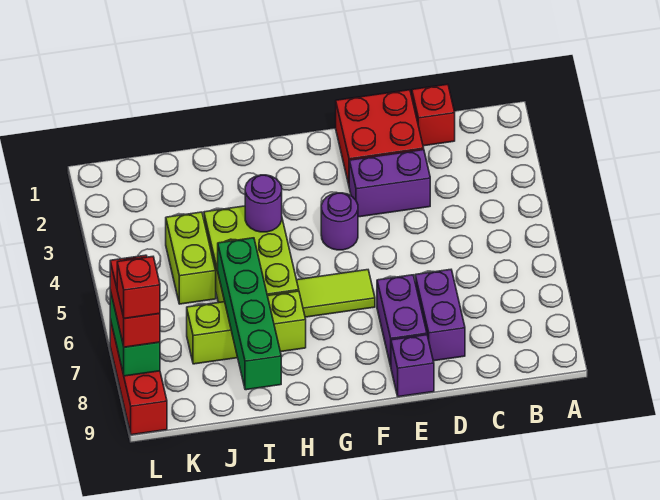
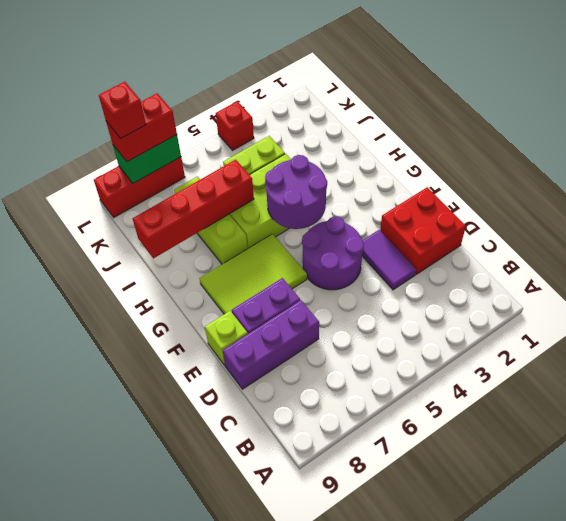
red brick C1 level 1 -> red brick L4 level 1
purple brick D3:E3 level 1 -> purple tile D3:E3 level 1
purple brick D7:D8 level 1 -> purple brick D7:D9 level 1
purple brick E9 level 1 -> lime brick E9 level 1
purple round brick F4 level 1 -> purple round brick E4:F5 level 1
lime tile F6:G6 level 1 -> lime tile F6:G8 level 1
purple round brick H4 level 2 -> purple round brick G4:H5 level 2
green brick I6:I9 level 2 -> red brick I6:I9 level 2

